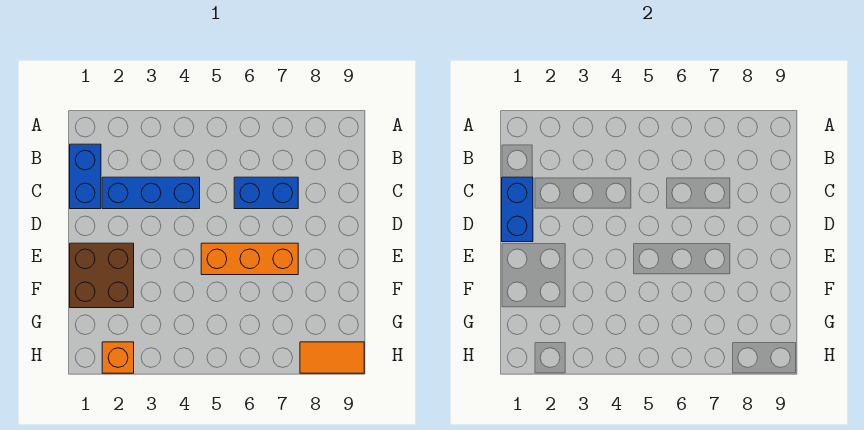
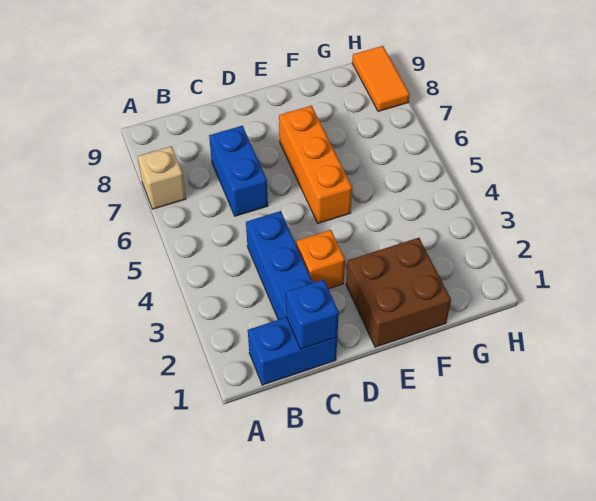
none -> tan brick A7 level 1
blue brick C1:D1 level 2 -> blue brick C1 level 2
orange brick H2 level 1 -> orange brick D3 level 1

